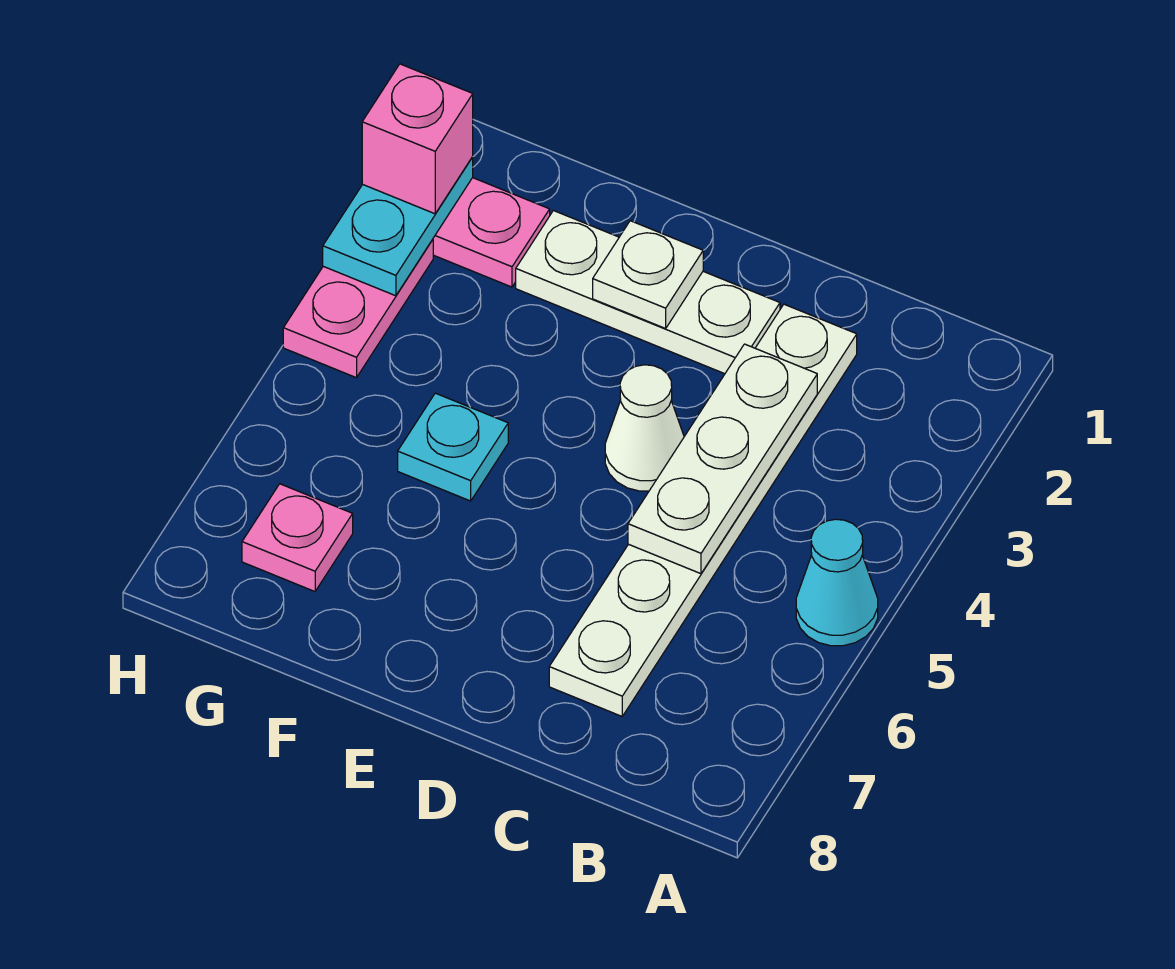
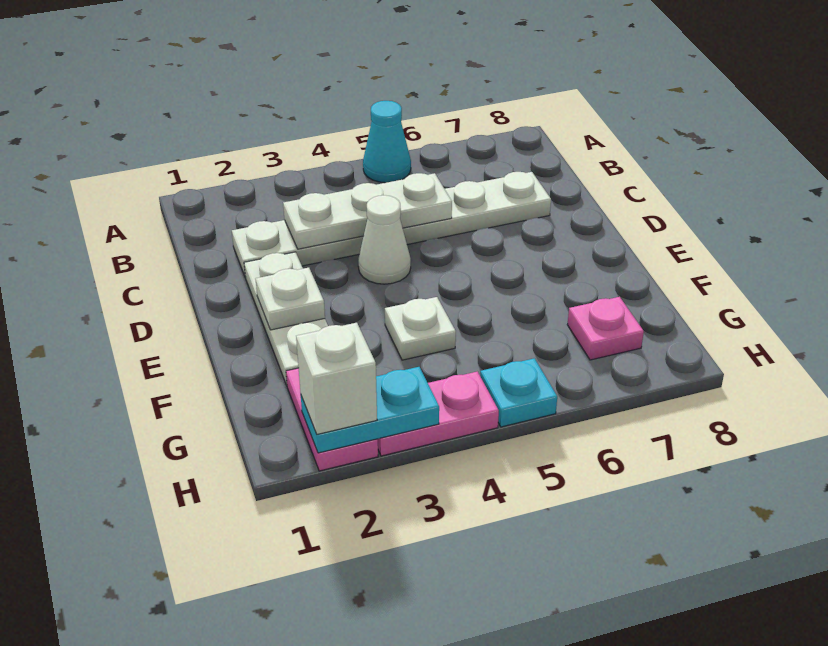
none -> white plate F4 level 1
cyan plate F5 level 1 -> cyan plate H5 level 1
pink brick H2 level 3 -> white brick H2 level 3

